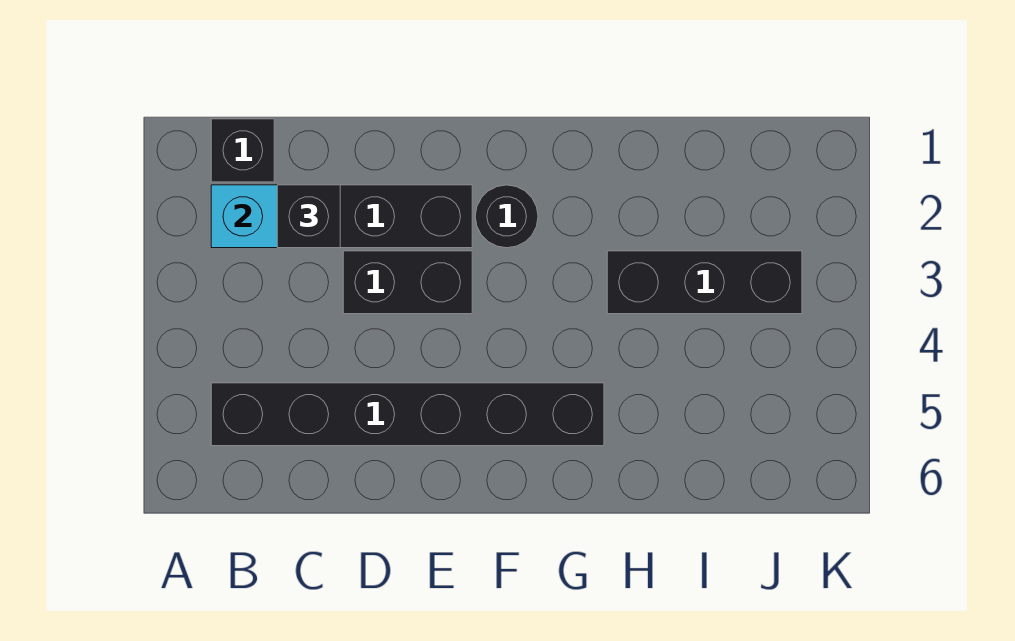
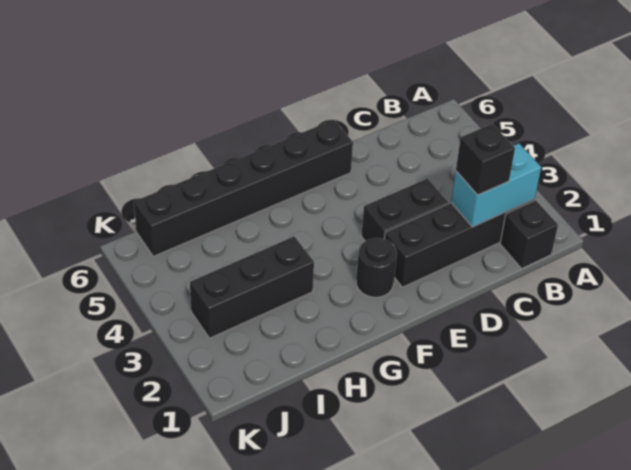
black brick B5:G5 level 1 -> black brick E6:J6 level 1

